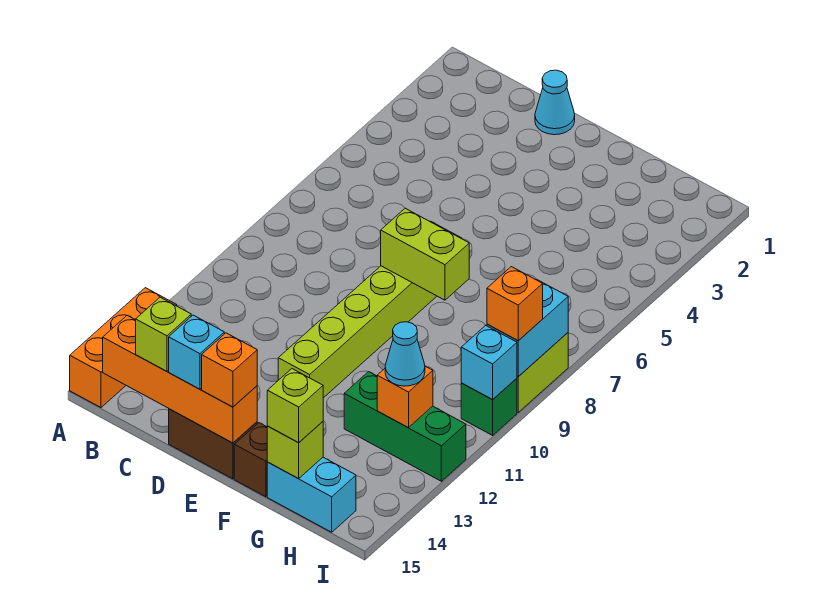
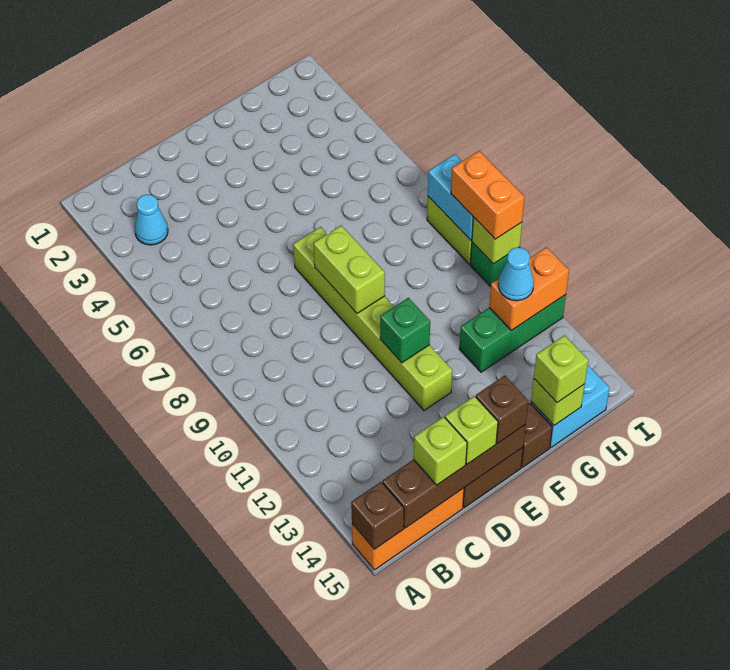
orange brick A13:A15 level 1 -> orange brick A15:C15 level 1
none -> brown brick A15 level 2
orange brick B15:E15 level 2 -> brown brick B15:E15 level 2
cyan cone D1 level 1 -> cyan cone B3 level 1
cyan brick D15 level 3 -> lime brick D15 level 3
lime brick E8:F8 level 2 -> lime brick E8:E9 level 2
none -> green brick E11 level 2
orange brick E15 level 3 -> brown brick E15 level 3
orange brick H12 level 2 -> orange brick H12:I12 level 2
orange brick I9 level 3 -> orange brick I9:I10 level 3
cyan brick I10 level 2 -> lime brick I10 level 2

